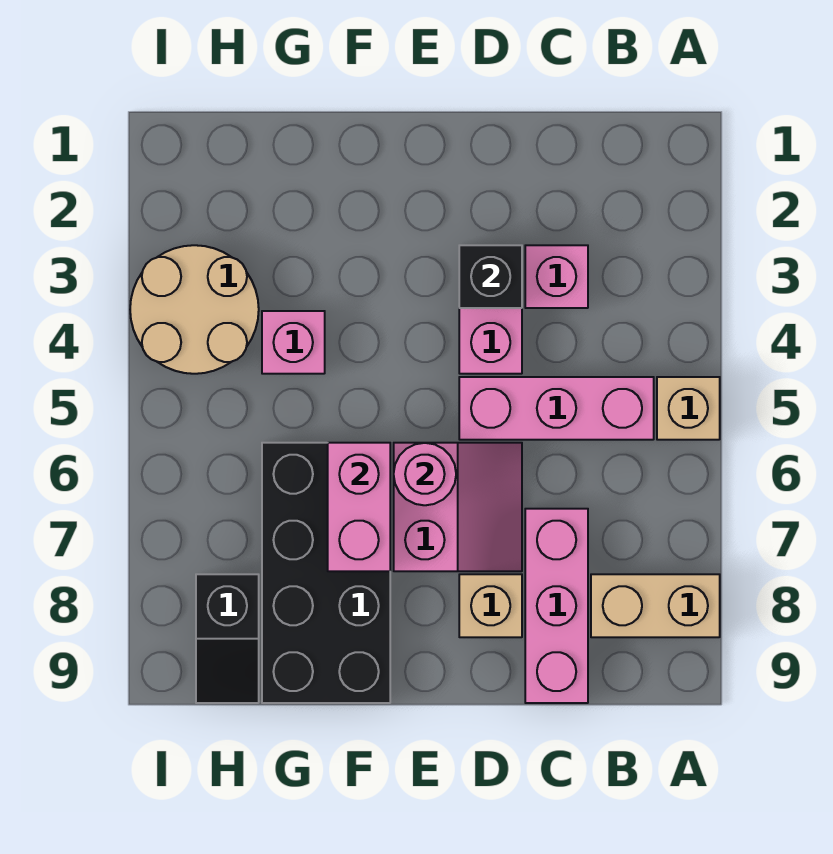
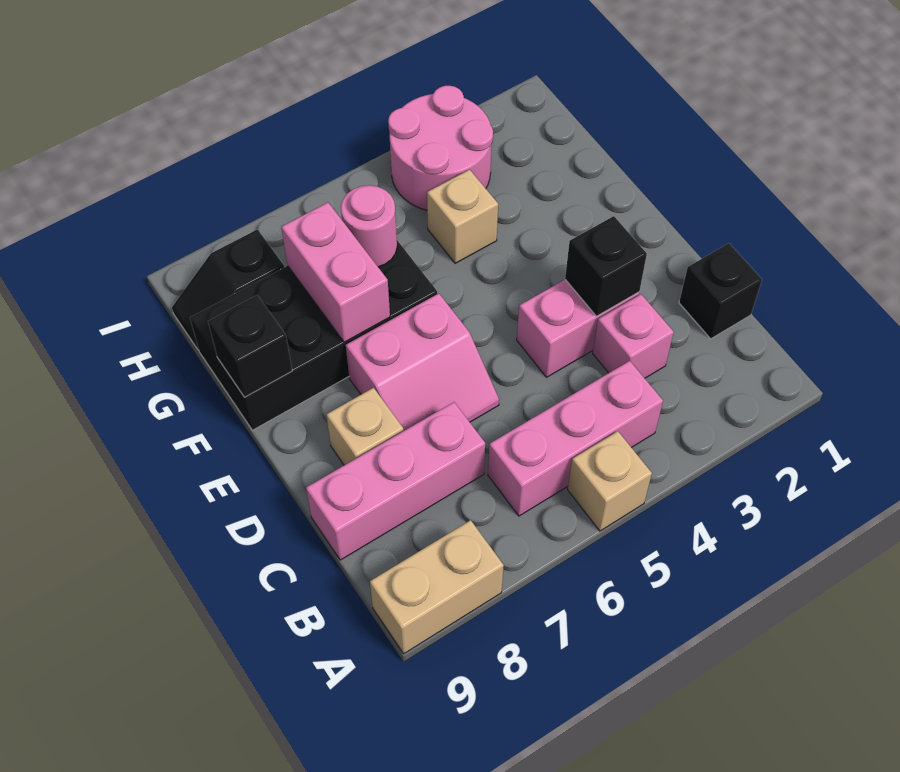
tan brick A8:B8 level 1 -> tan brick A8:A9 level 1
pink brick B5:D5 level 1 -> pink brick B4:B6 level 1
none -> black brick C1 level 1
pink round brick E6 level 2 -> pink round brick G6 level 2
pink brick F6:F7 level 2 -> pink brick F7:G7 level 2
none -> black brick F9 level 2
pink brick G4 level 1 -> tan brick G4 level 1
tan round brick H3:I4 level 1 -> pink round brick H3:I4 level 1

